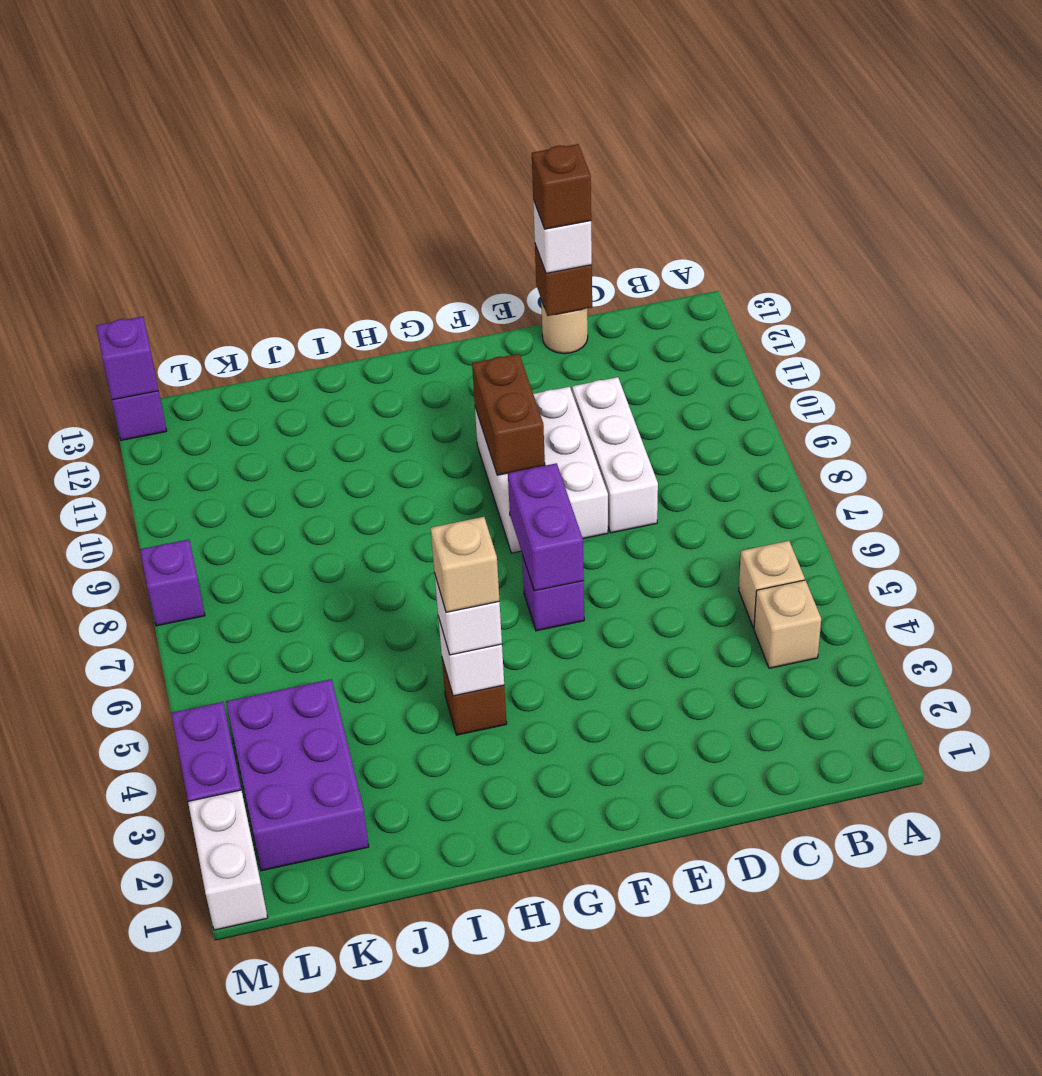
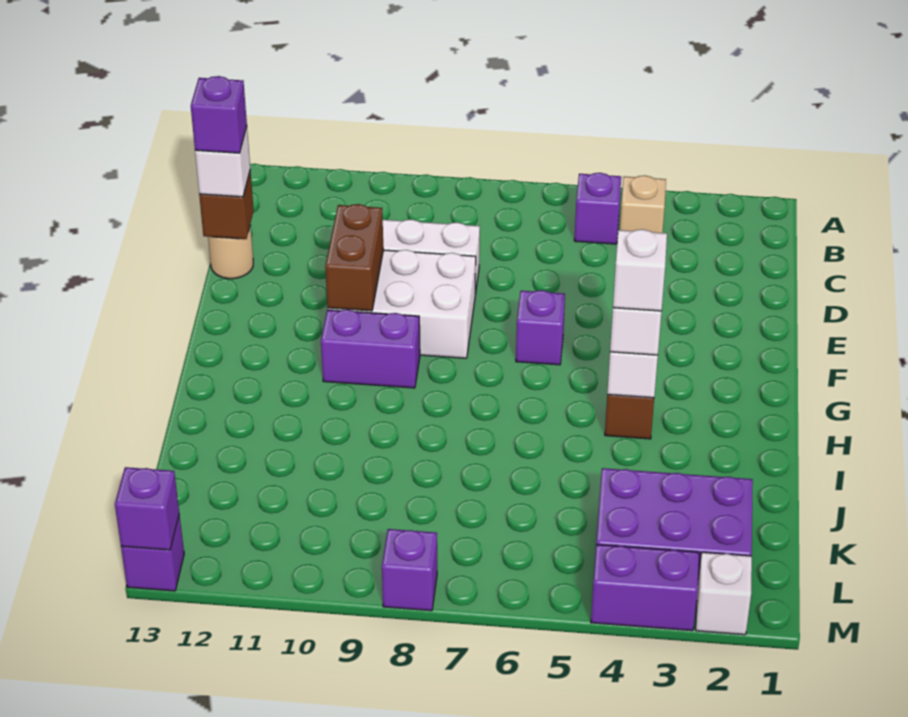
tan brick B5 level 1 -> purple brick B5 level 1
brown brick D13 level 4 -> purple brick D13 level 4
purple brick F6:F7 level 2 -> purple brick G9:G10 level 1
brown brick F9:F10 level 2 -> brown brick E10:F10 level 2
tan brick H4 level 4 -> white brick H4 level 4
white brick M1:M2 level 1 -> white brick M2 level 1

